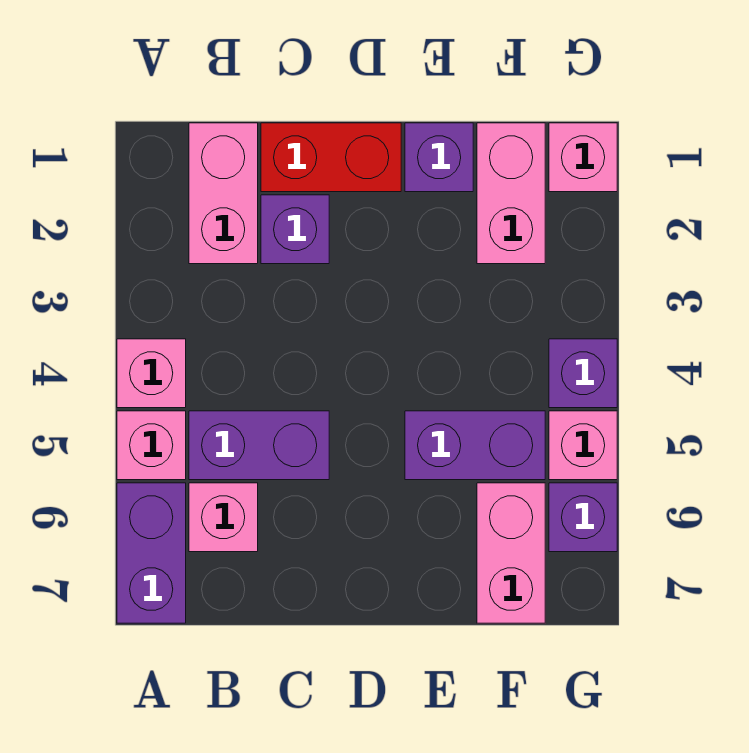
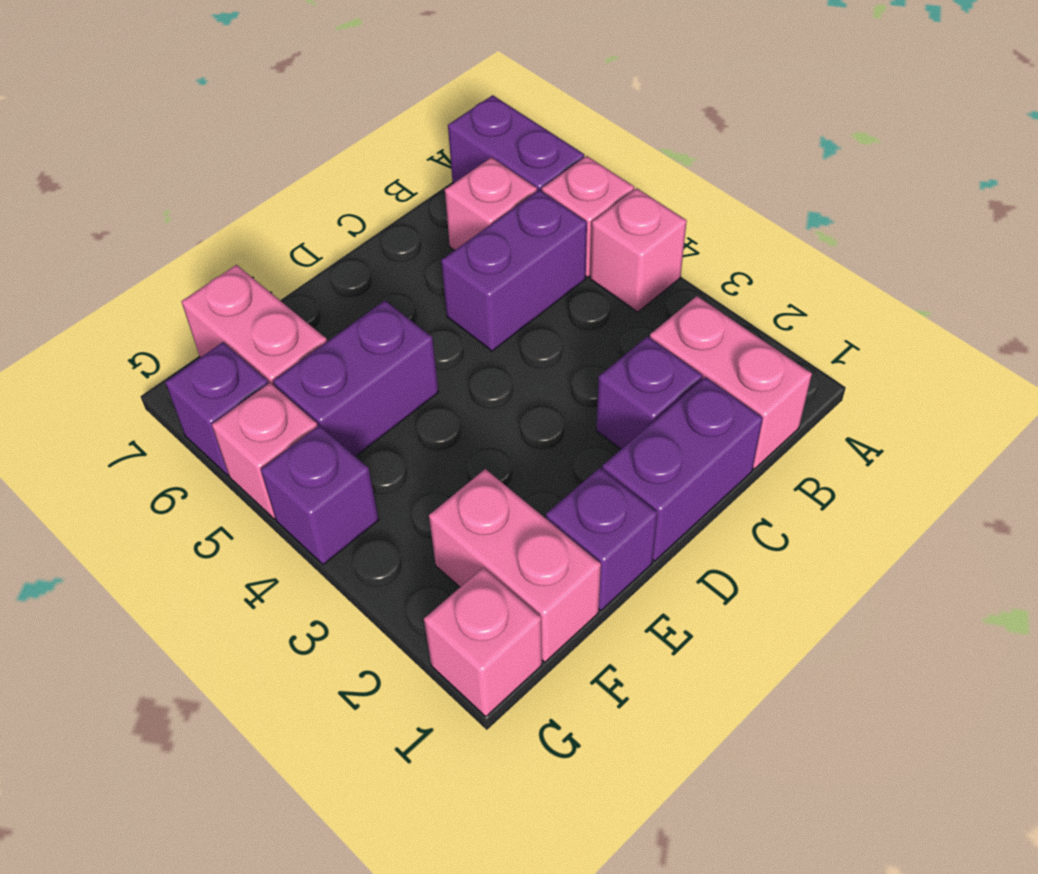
red brick C1:D1 level 1 -> purple brick C1:D1 level 1

